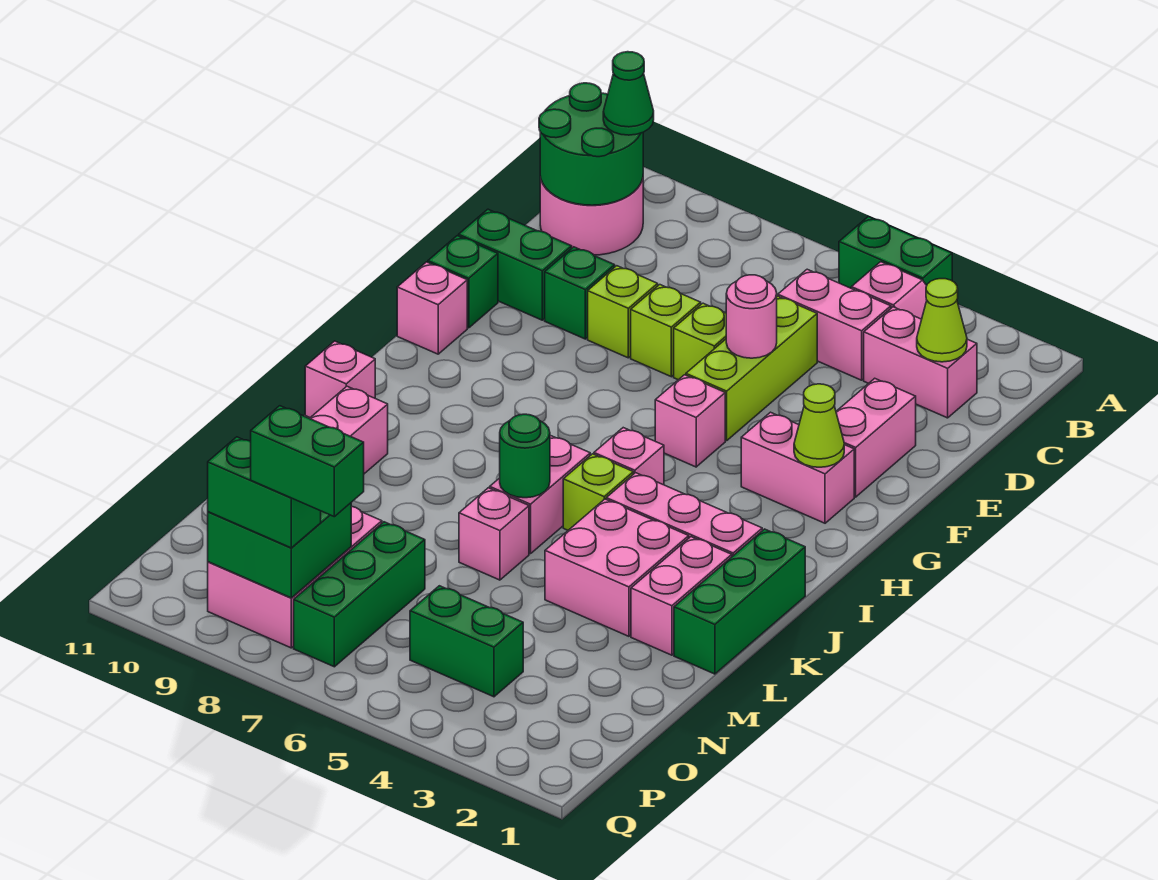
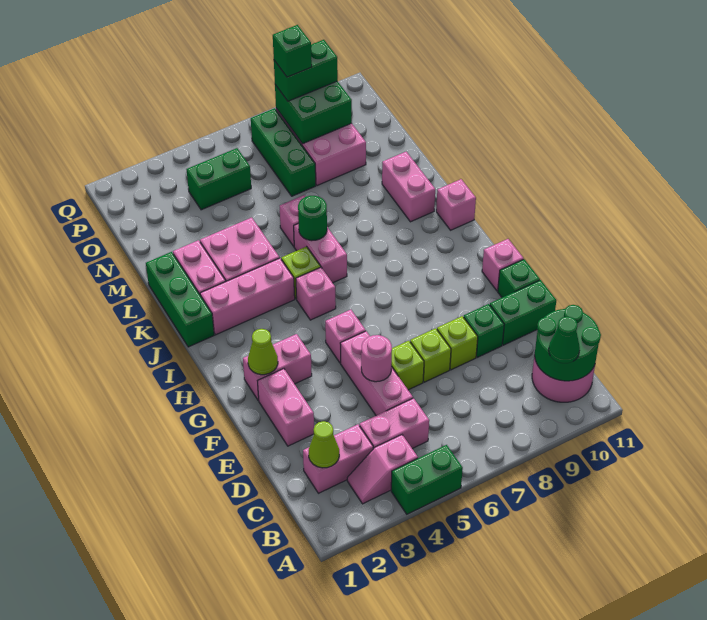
lime brick D5:F5 level 1 -> pink brick D5:F5 level 1
green brick P7:P8 level 4 -> green brick P8 level 4

